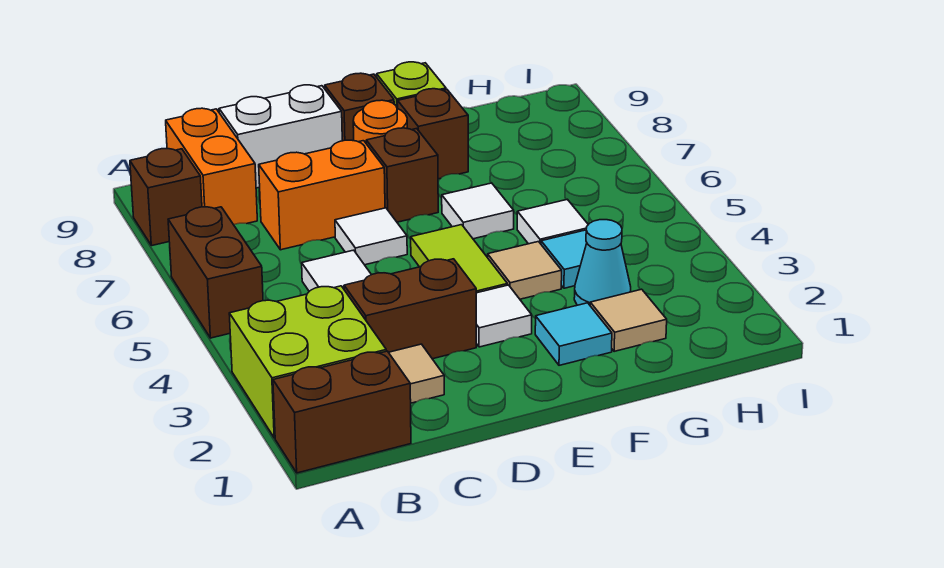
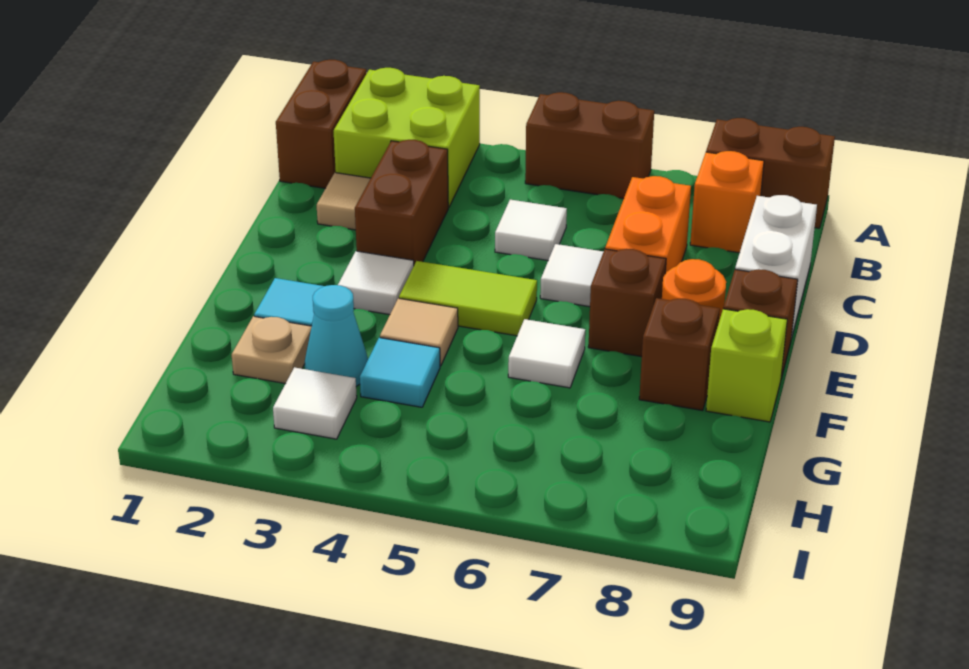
brown brick A8 level 1 -> brown brick A8:A9 level 1
orange brick B8:B9 level 1 -> orange brick B8 level 1
tan tile G2 level 1 -> tan plate G2 level 1
white tile G5 level 1 -> white tile H3 level 1

